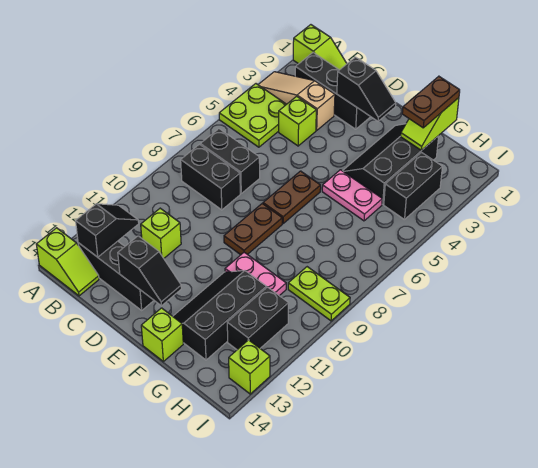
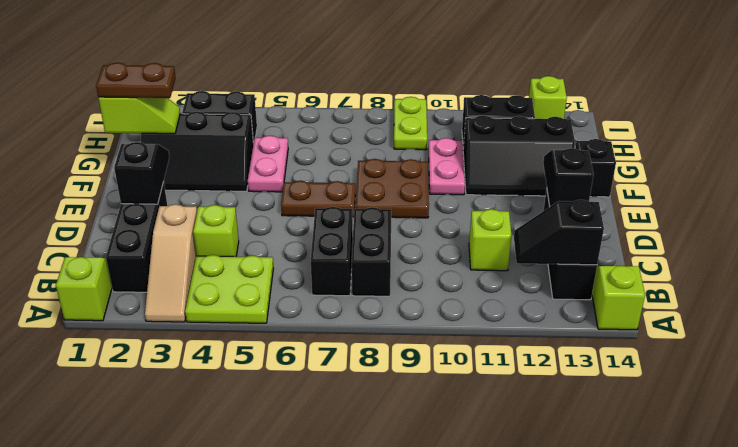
brown plate E8:E9 level 1 -> brown plate E8:F9 level 1
lime brick F14 level 1 -> black brick F14 level 1

